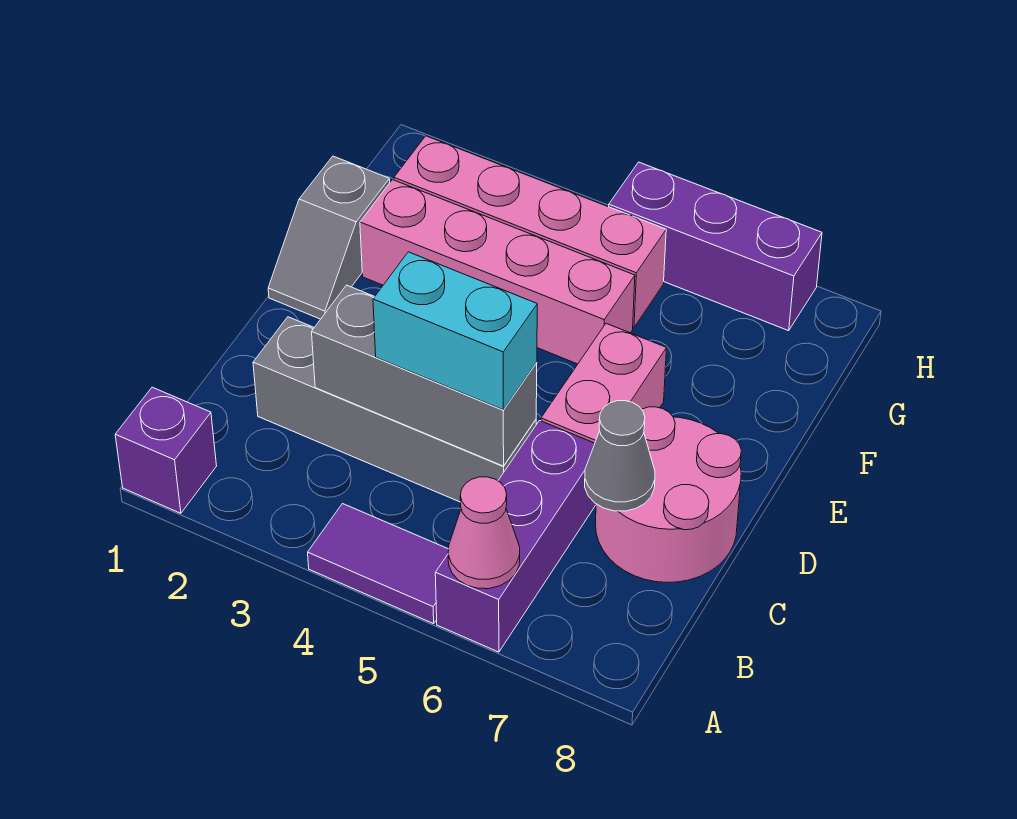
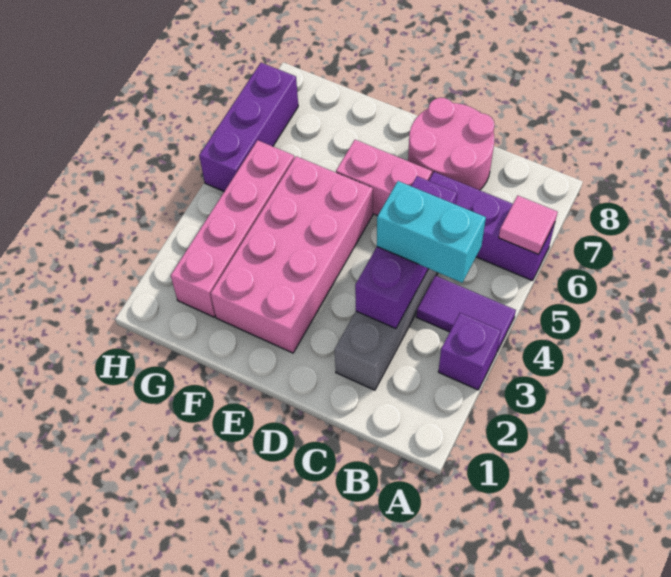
purple brick A1 level 1 -> purple brick A3 level 1
purple tile A4:A5 level 1 -> purple tile A4:B4 level 1
pink cone A6 level 2 -> pink tile A6 level 2
grey brick C3:C5 level 2 -> purple brick C3:C5 level 2
cyan brick C4:C5 level 3 -> cyan brick B4:C4 level 3
grey cone C7 level 2 -> none
grey slope E1:F1 level 1 top F -> none
pink brick F2:F5 level 1 -> pink brick E2:F5 level 1

